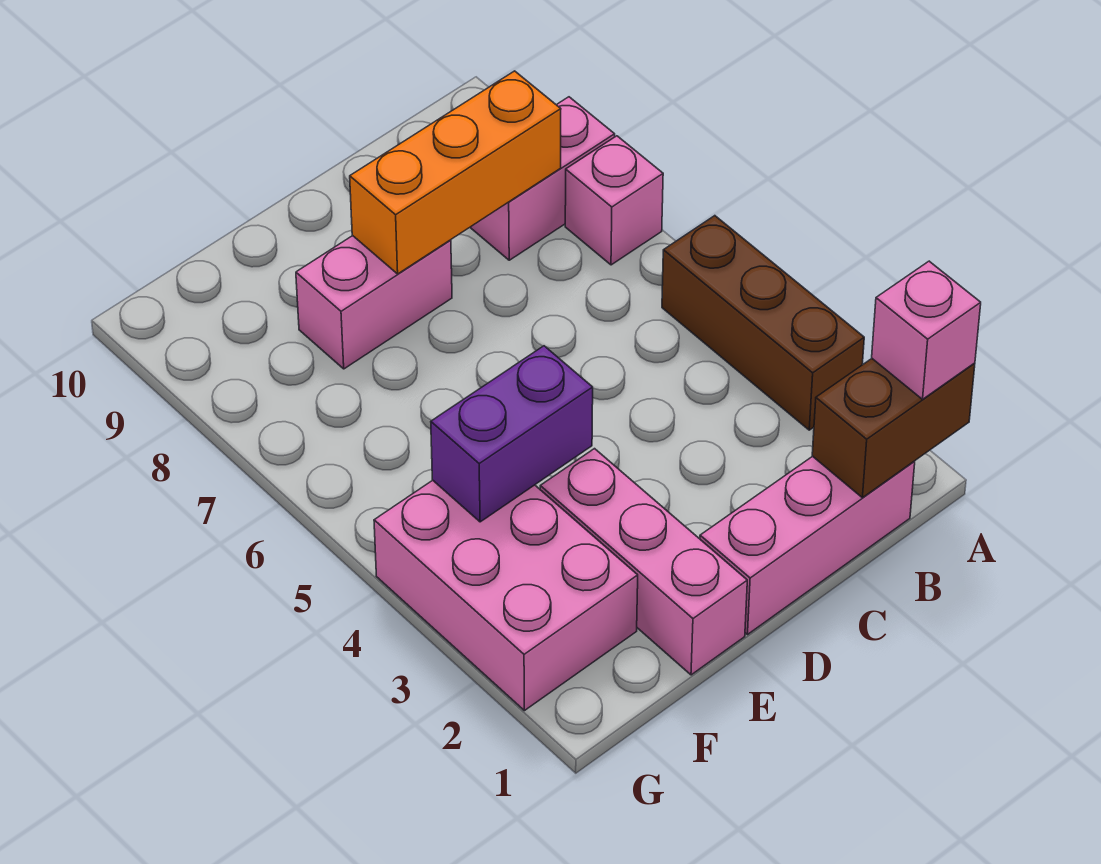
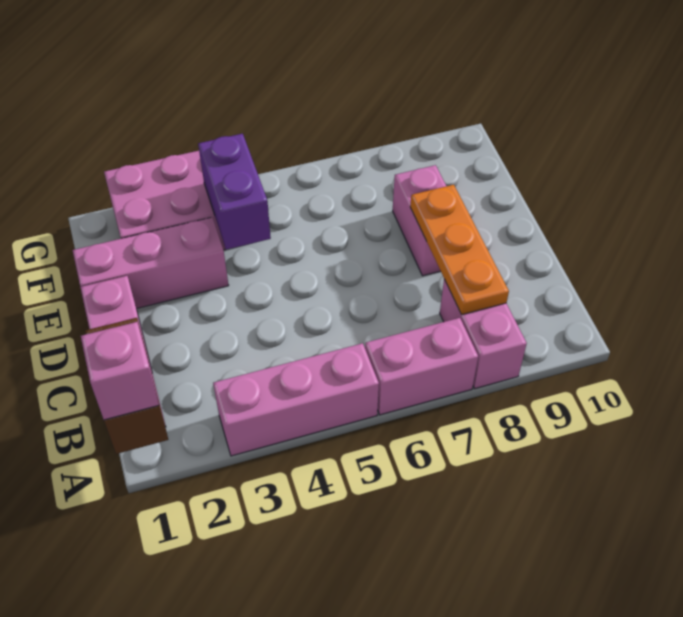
brown brick A3:A5 level 1 -> pink brick A3:A5 level 1
pink brick A7 level 1 -> pink brick A6:A7 level 1
orange brick B8:D8 level 2 -> orange plate B8:D8 level 2

